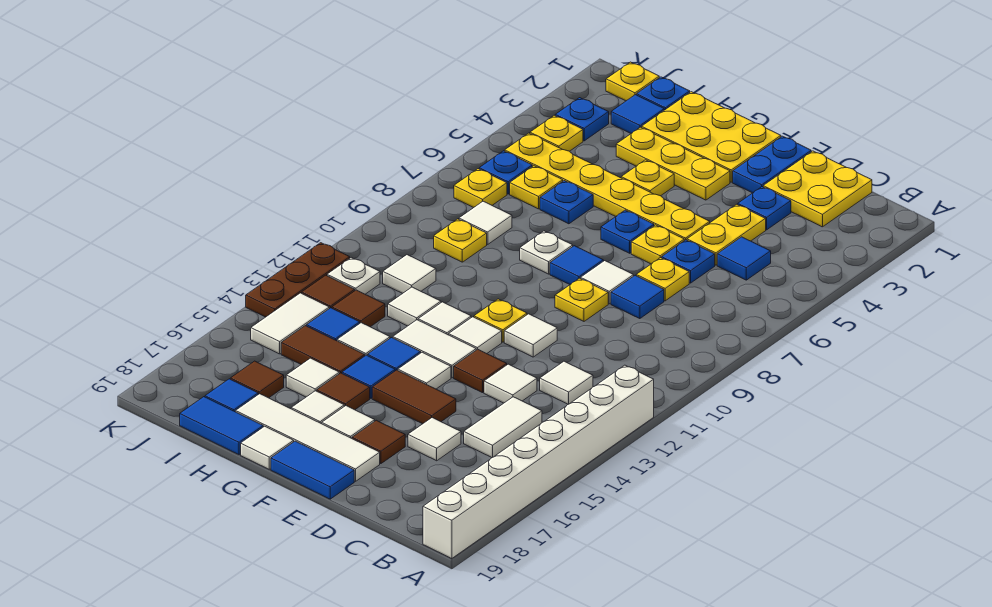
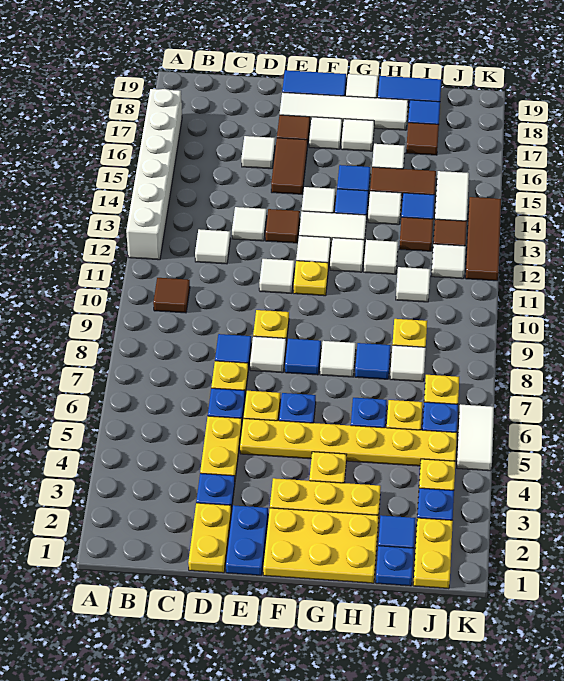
white brick A12:A19 level 1 -> white brick A12:A17 level 1
yellow plate C1:D2 level 1 -> yellow plate D1:D2 level 1
blue tile C5 level 1 -> blue tile H8 level 1
white tile C14:C15 level 1 -> white tile K5:K6 level 1
brown tile E15:F15 level 1 -> brown tile E15:E16 level 1
white plate G8 level 1 -> white tile G8 level 1
brown tile G16 level 1 -> brown tile B10 level 1
yellow plate J1 level 1 -> yellow plate J1:J2 level 1
white plate J12 level 1 -> white tile J12 level 1
brown plate K12:K14 level 1 -> brown tile K12:K14 level 1

